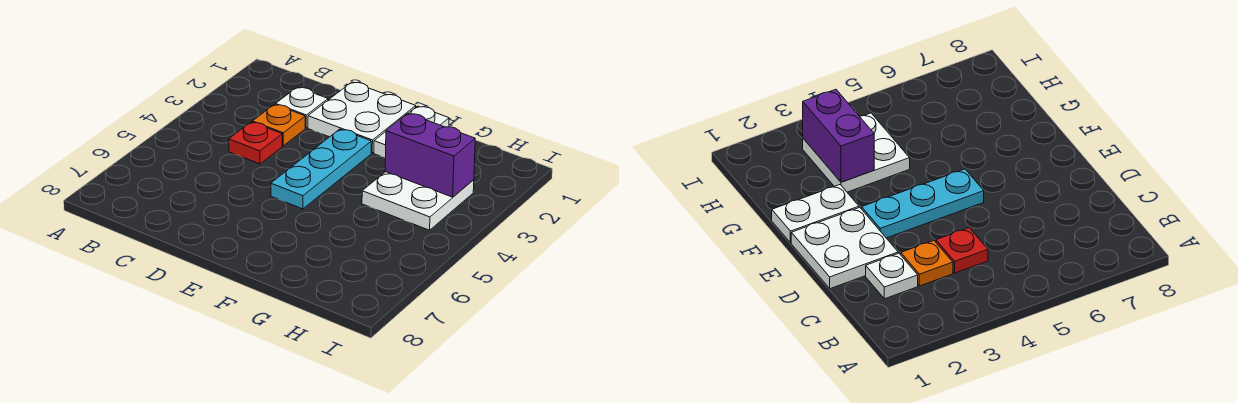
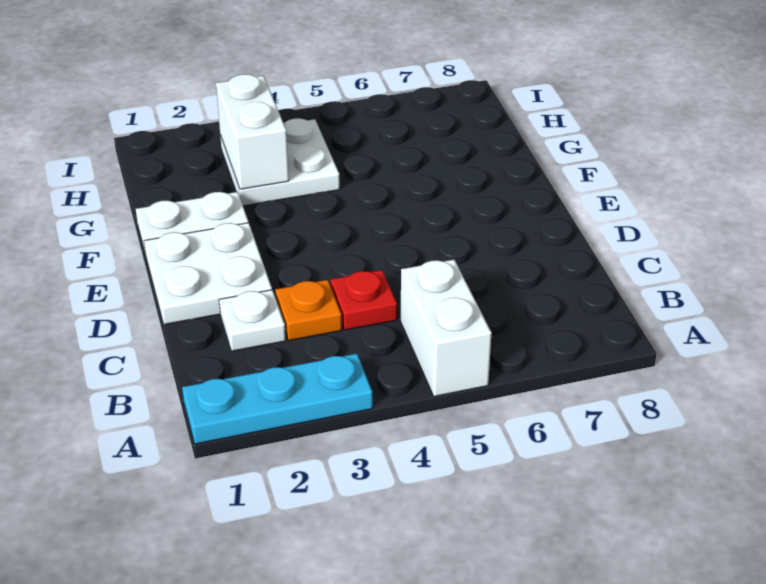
none -> white brick A5:B5 level 1
cyan plate E3:E5 level 1 -> cyan plate A1:A3 level 1
purple brick G3:H3 level 2 -> white brick G3:H3 level 2

